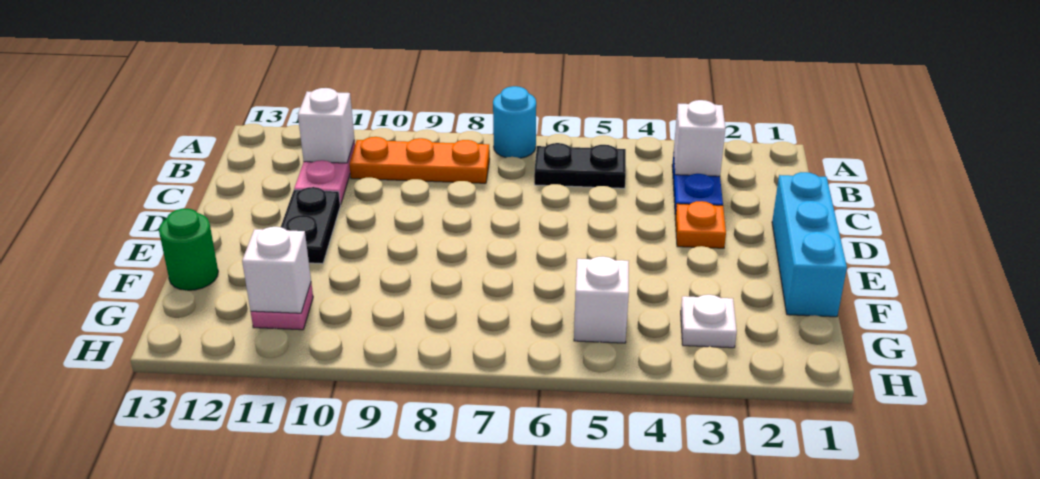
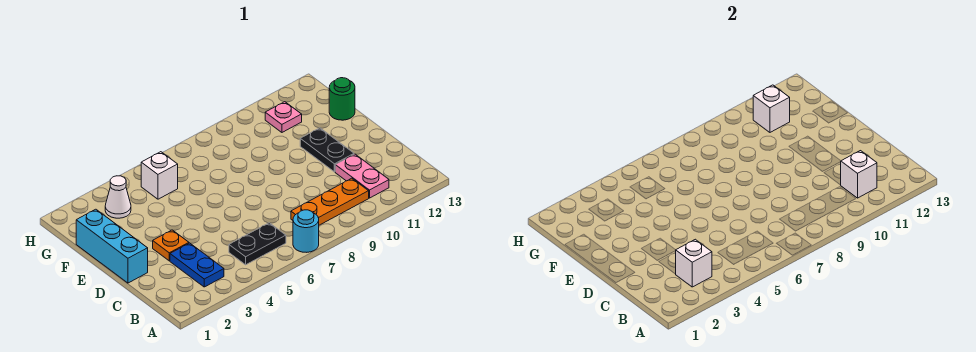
white plate G3 level 1 -> white cone G3 level 1

